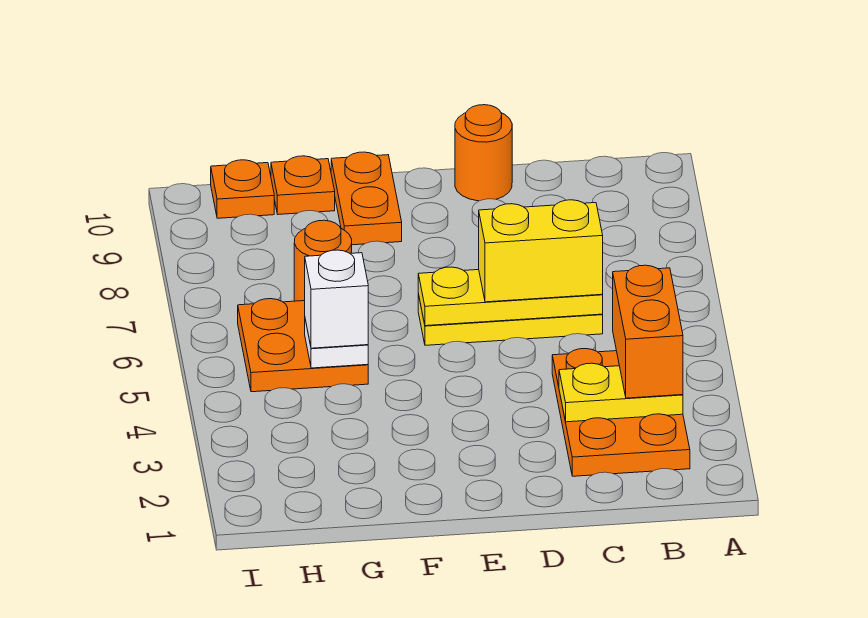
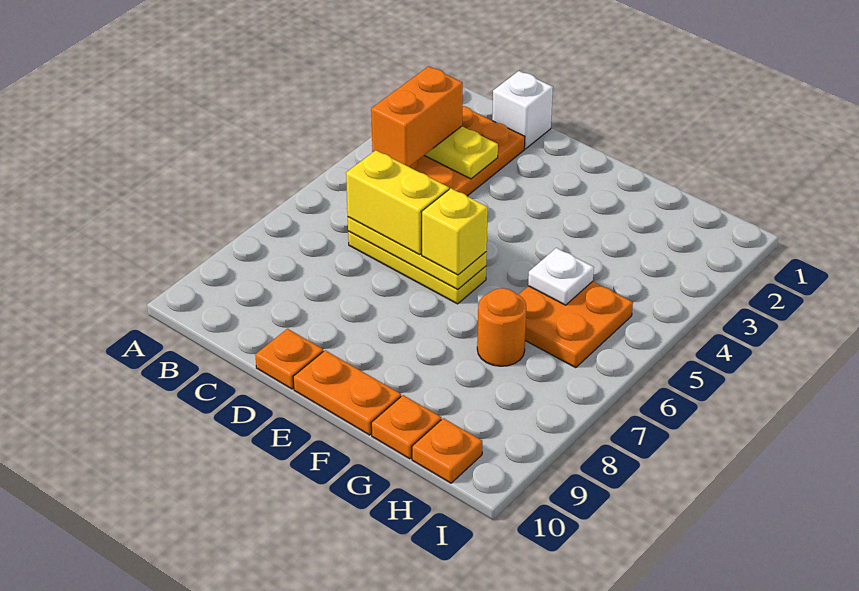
orange round brick D10 level 1 -> orange plate D10 level 1
none -> yellow brick E6 level 3
orange plate F9:F10 level 1 -> orange plate E10:F10 level 1
white brick G5 level 3 -> white brick C1 level 1

